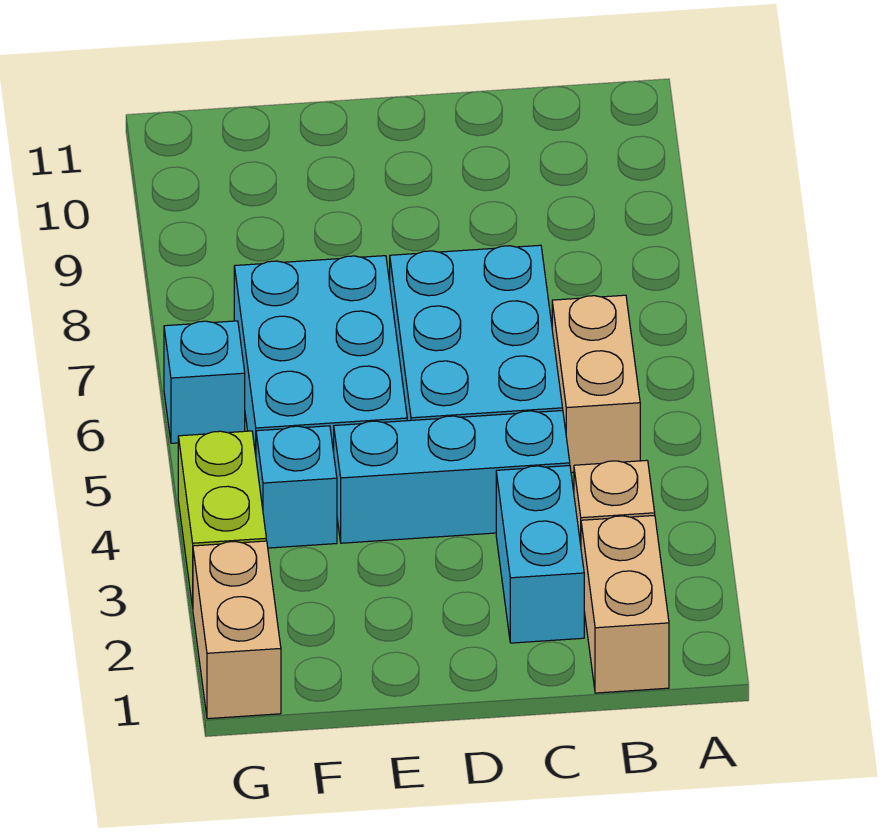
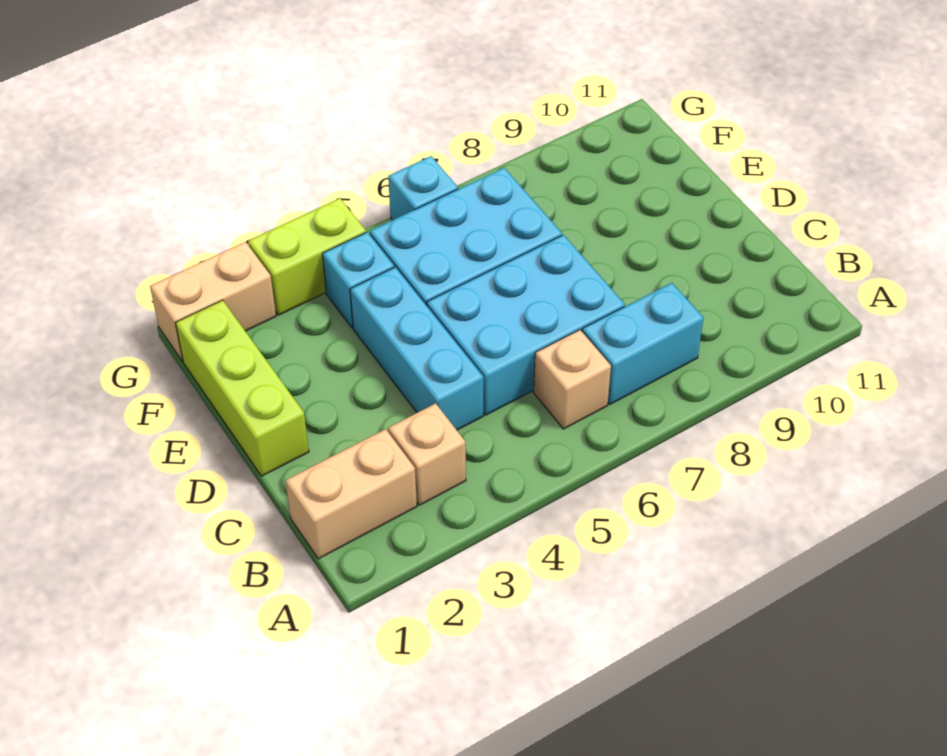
tan brick B5:B6 level 1 -> tan brick B6 level 1
cyan brick C2:C3 level 1 -> cyan brick B7:B8 level 1
none -> lime brick D1:F1 level 1

